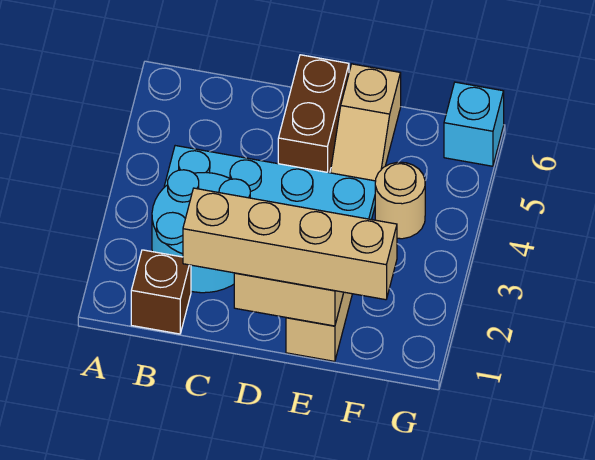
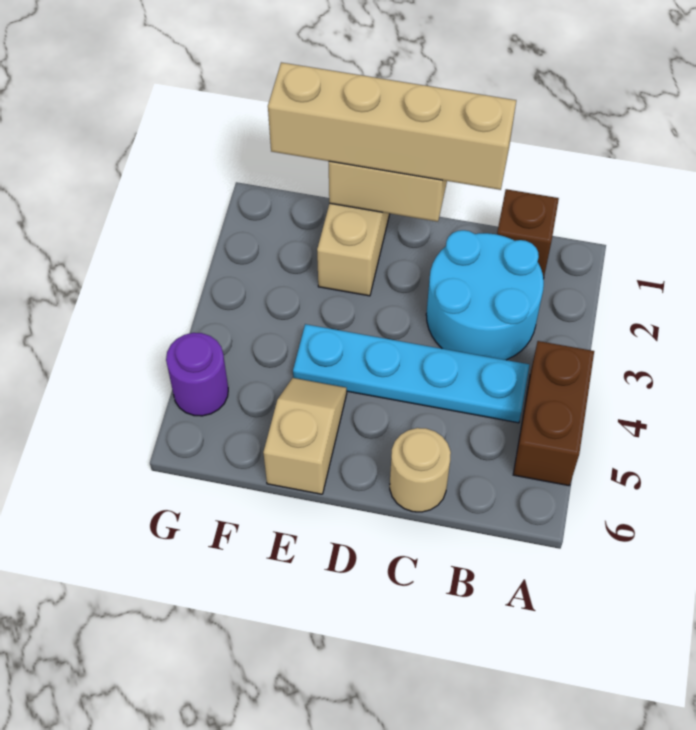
brown brick D5:D6 level 1 -> brown brick A4:A5 level 1
tan round brick F4 level 1 -> tan round brick C6 level 1
none -> purple round brick G5 level 1
cyan brick G6 level 1 -> none

